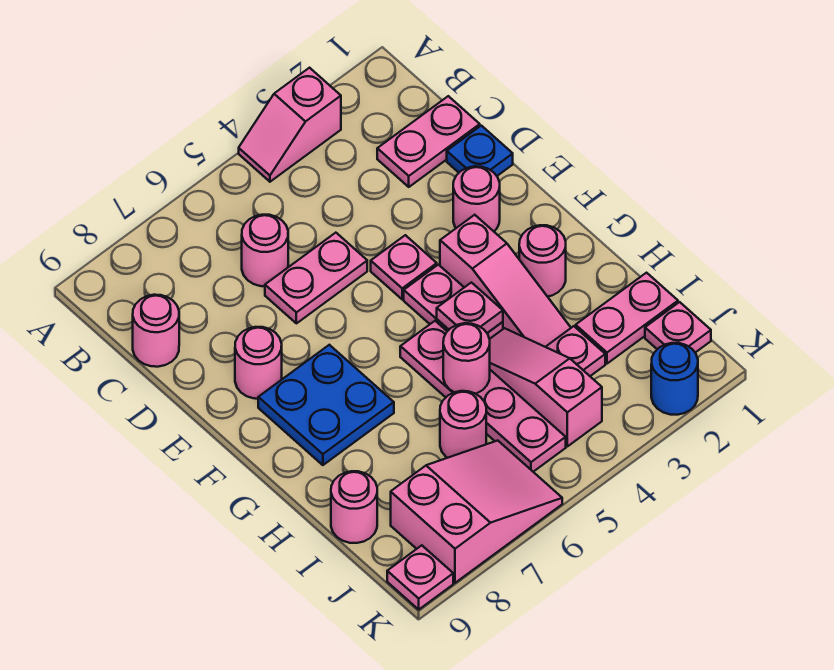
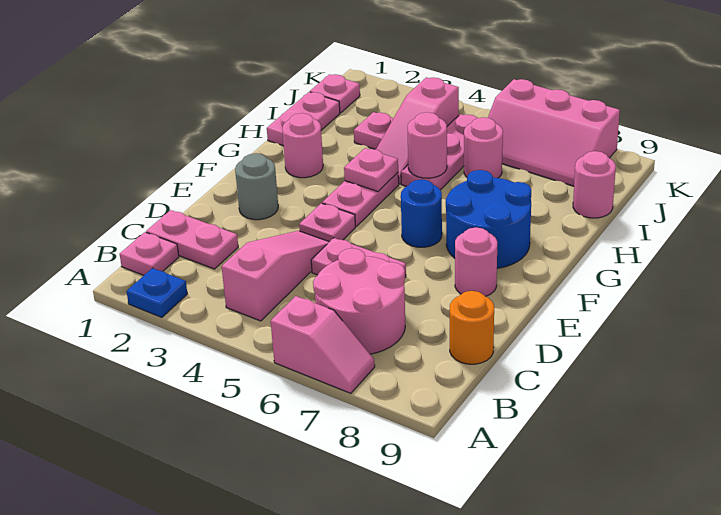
pink slope A3:A4 level 1 top 3 -> pink slope A6:A7 level 1 top 6
pink round brick C6 level 1 -> pink round brick B6:C7 level 1
pink round brick C9 level 1 -> orange round brick C9 level 1
blue plate D1 level 1 -> blue plate A2 level 1
pink round brick E2 level 1 -> grey round brick E2 level 1
pink slope F3:H3 level 1 top F -> pink slope B4:D4 level 1 top B
blue plate F7:G8 level 1 -> blue round brick F7:G8 level 1
pink plate G5:J5 level 1 -> pink plate H5:J5 level 1
pink plate I1:I2 level 1 -> pink plate H1:I1 level 1
pink slope J6:K8 level 1 top 8 -> pink slope J6:K8 level 1 top K
blue round brick K2 level 1 -> blue round brick F6 level 1
pink plate K9 level 1 -> pink plate B1 level 1

